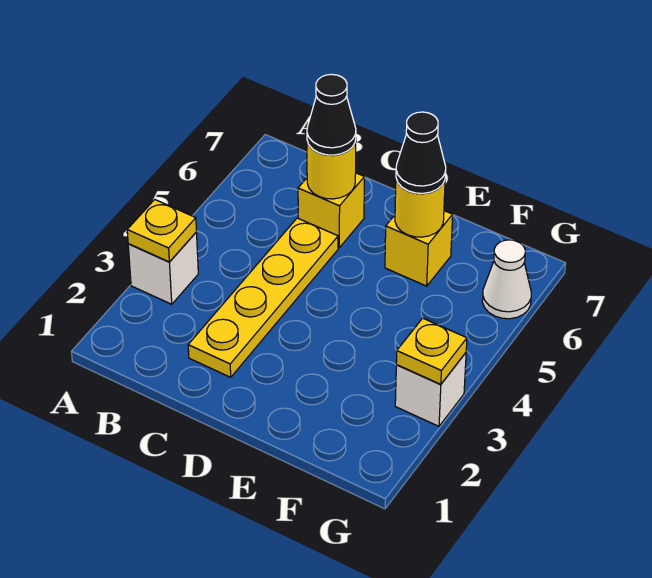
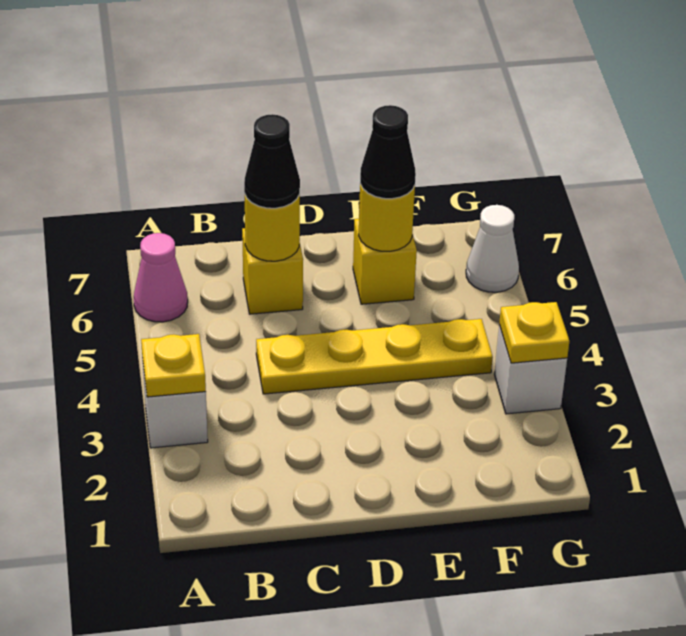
none -> pink cone A6 level 1
yellow plate C2:C5 level 1 -> yellow plate C4:F4 level 1

